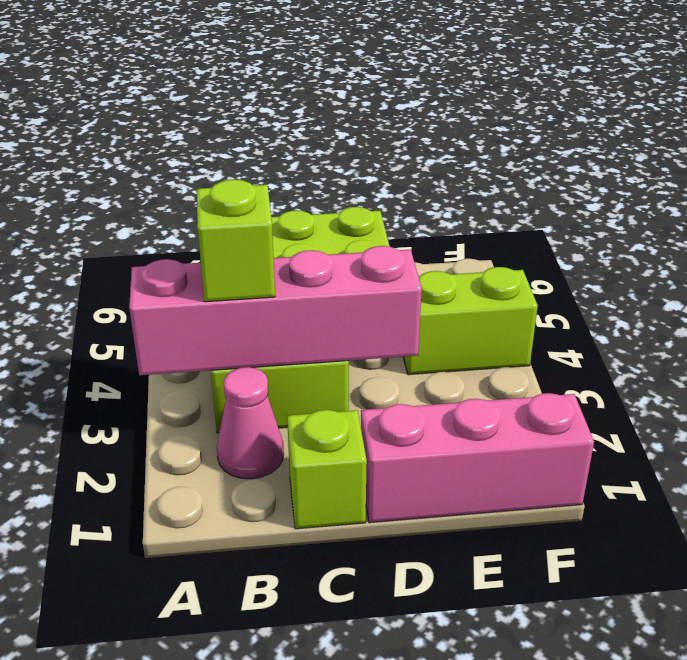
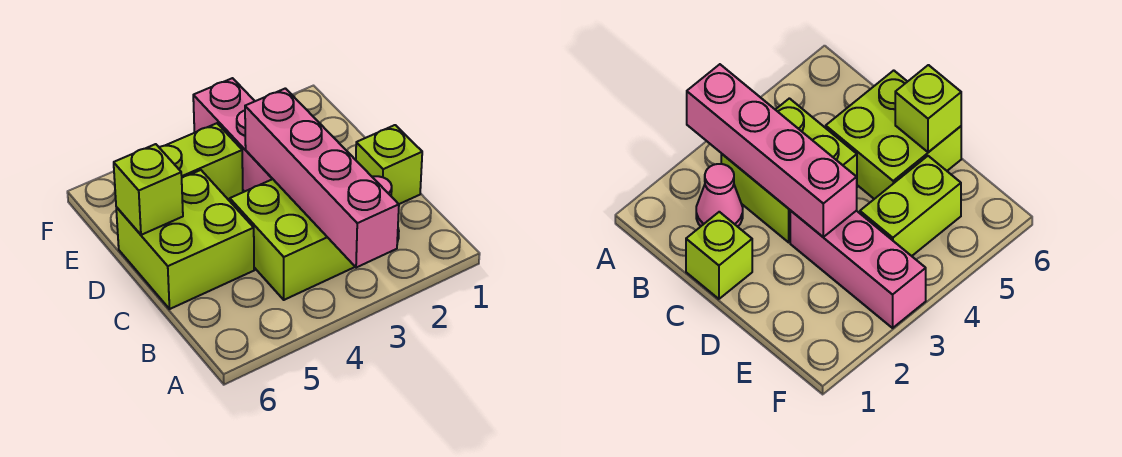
lime brick B3 level 3 -> lime brick D6 level 2
pink brick D1:F1 level 1 -> pink brick D3:F3 level 1
lime brick E4:F4 level 1 -> lime brick E4:E5 level 1

